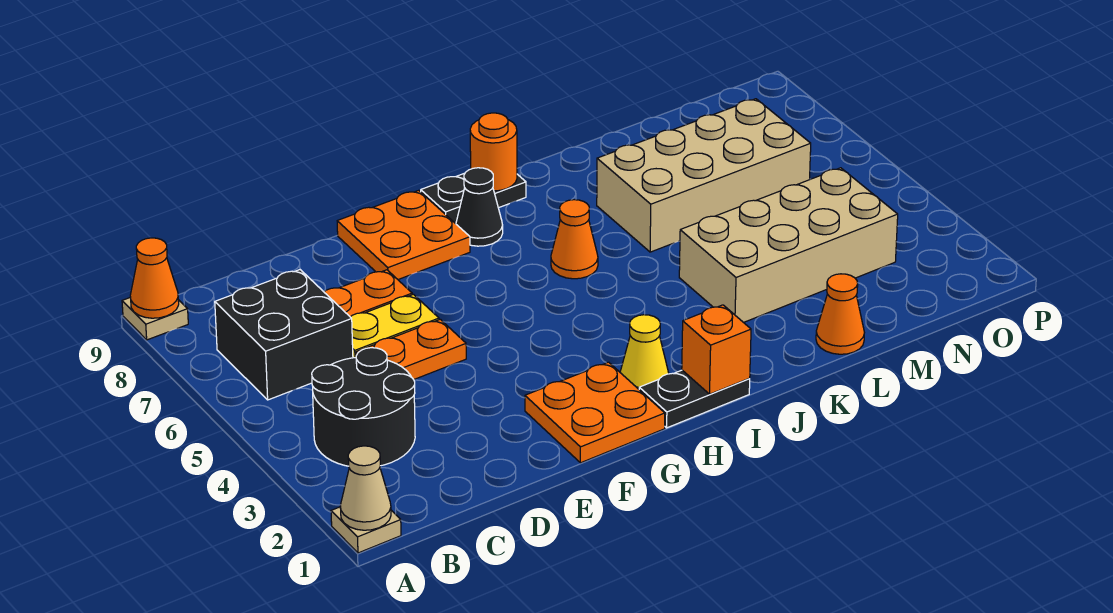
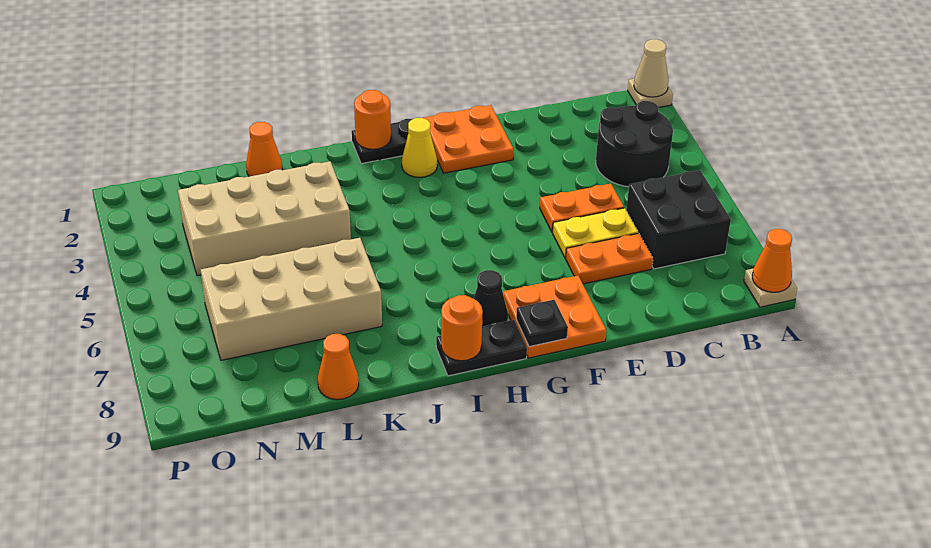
none -> black plate G9 level 2
orange brick I1 level 2 -> orange round brick I1 level 2
orange cone I6 level 1 -> orange cone L9 level 1

